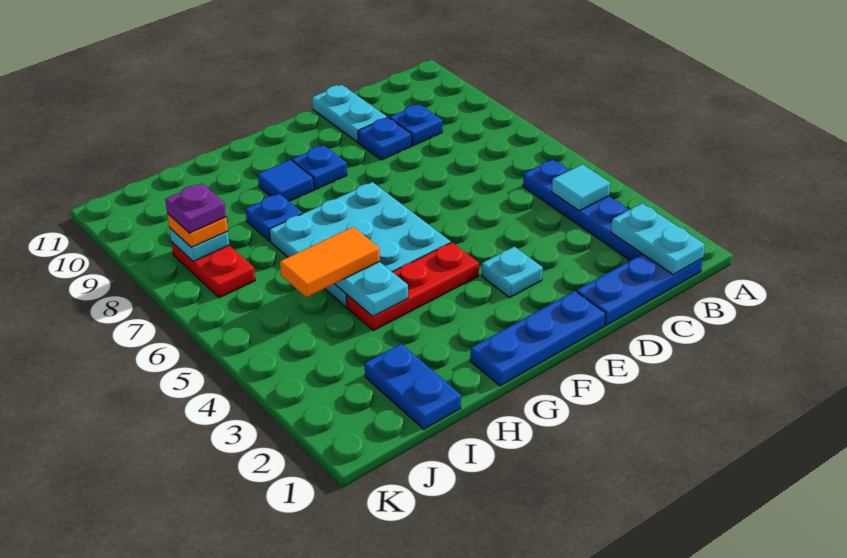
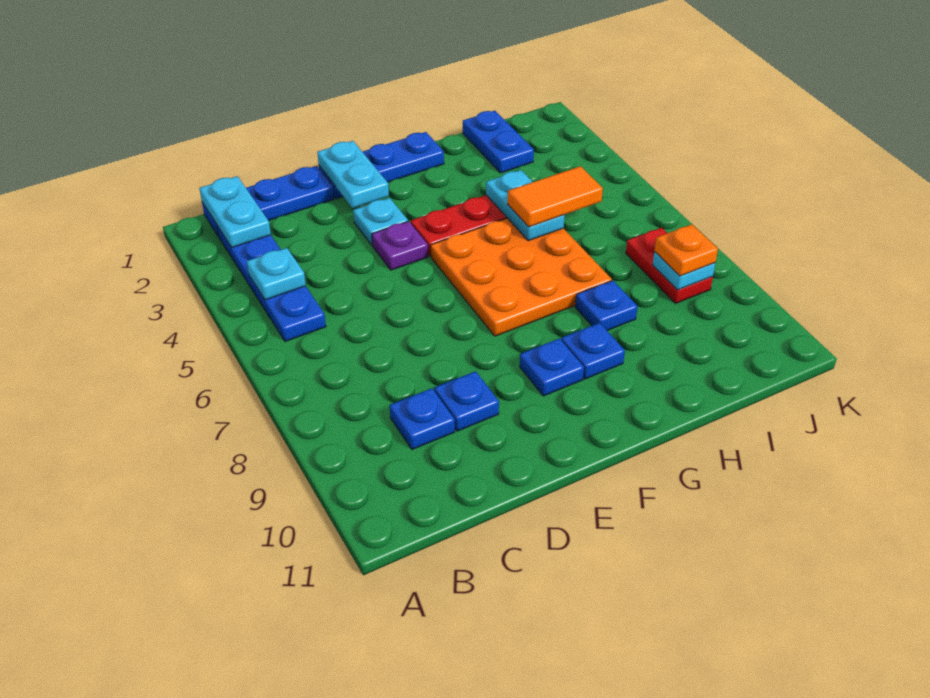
cyan tile B4 level 2 -> cyan plate B4 level 2
cyan plate D10:D11 level 1 -> cyan plate E1:E2 level 2
cyan plate F5:H7 level 1 -> orange plate F5:H7 level 1
blue tile G9 level 1 -> blue plate G9 level 1
purple plate J8 level 4 -> purple plate E4 level 1

